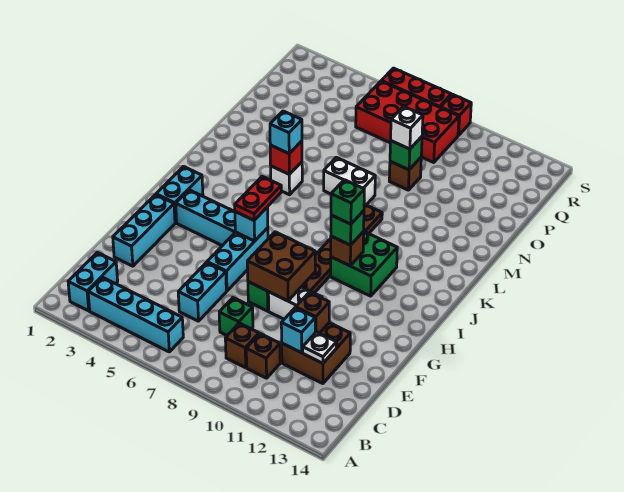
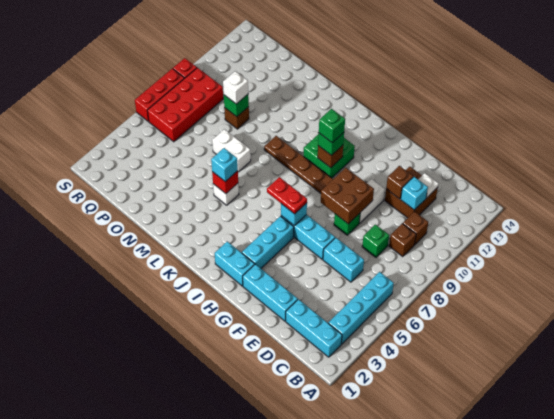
cyan brick B2:C2 level 1 -> cyan brick B2:D2 level 1
white brick M7:M8 level 1 -> white brick M7:N7 level 1

